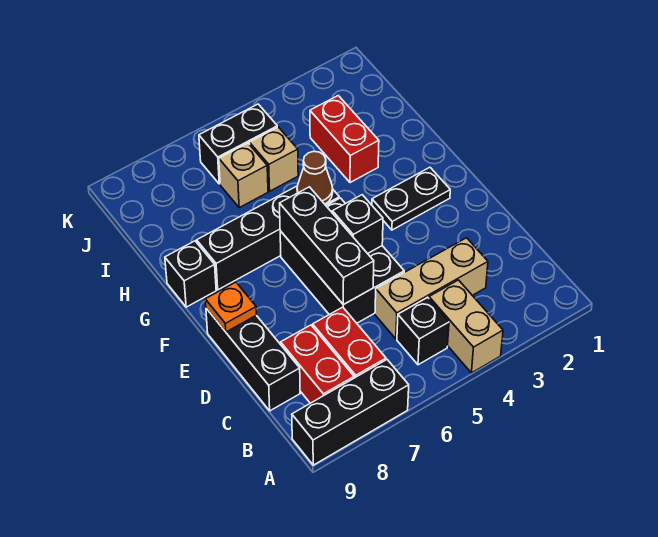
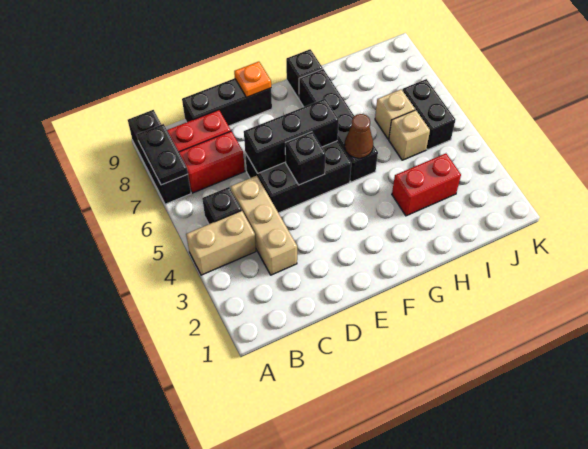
black plate F2:F3 level 1 -> black plate A7:A8 level 2

